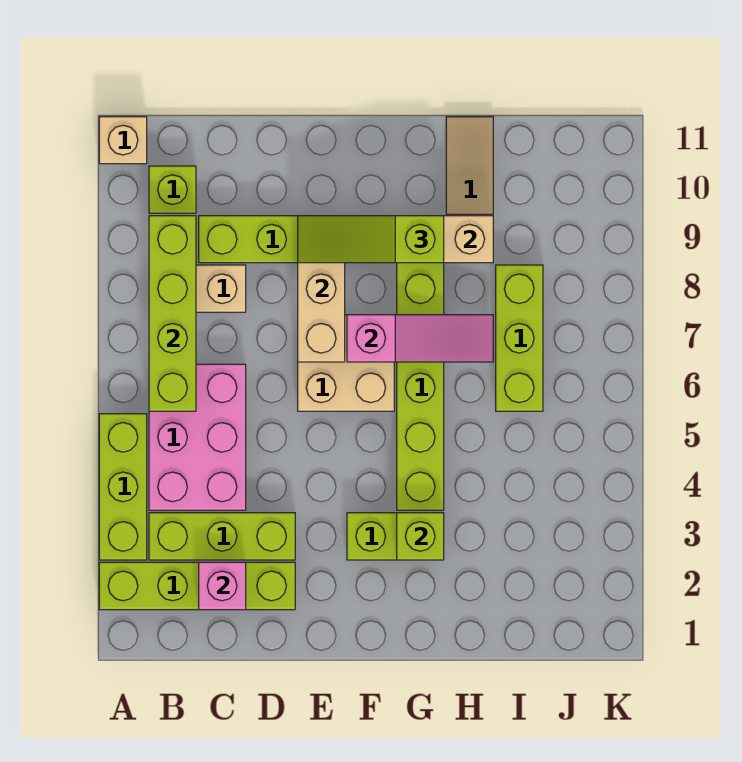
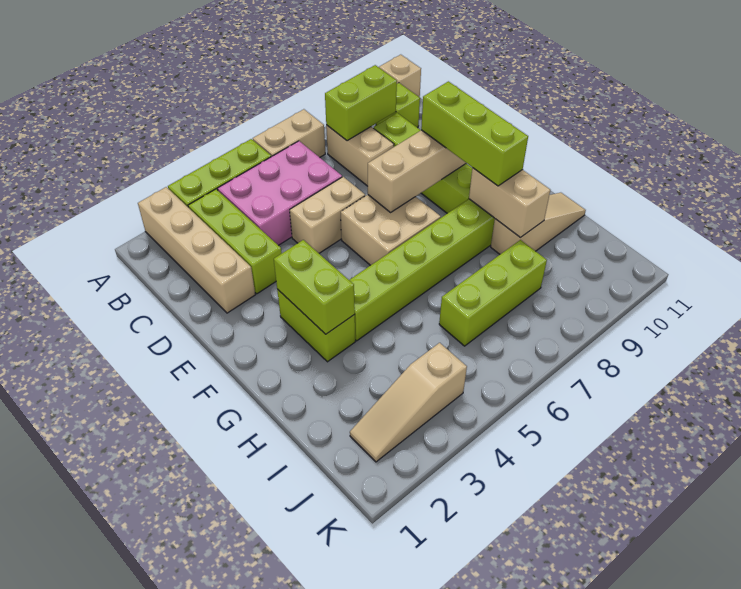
lime brick A2:D2 level 1 -> tan brick A2:D2 level 1
none -> tan brick A6:A7 level 1
lime brick B6:B9 level 2 -> lime brick B8:B9 level 2
pink brick C2 level 2 -> none
none -> tan brick D5:D6 level 1
lime slope E9:G9 level 3 top G -> lime brick E9:G9 level 3
pink slope F7:H7 level 2 top F -> none
lime brick G3 level 2 -> lime brick F3:G3 level 2
none -> tan slope J2:J4 level 1 top 4

